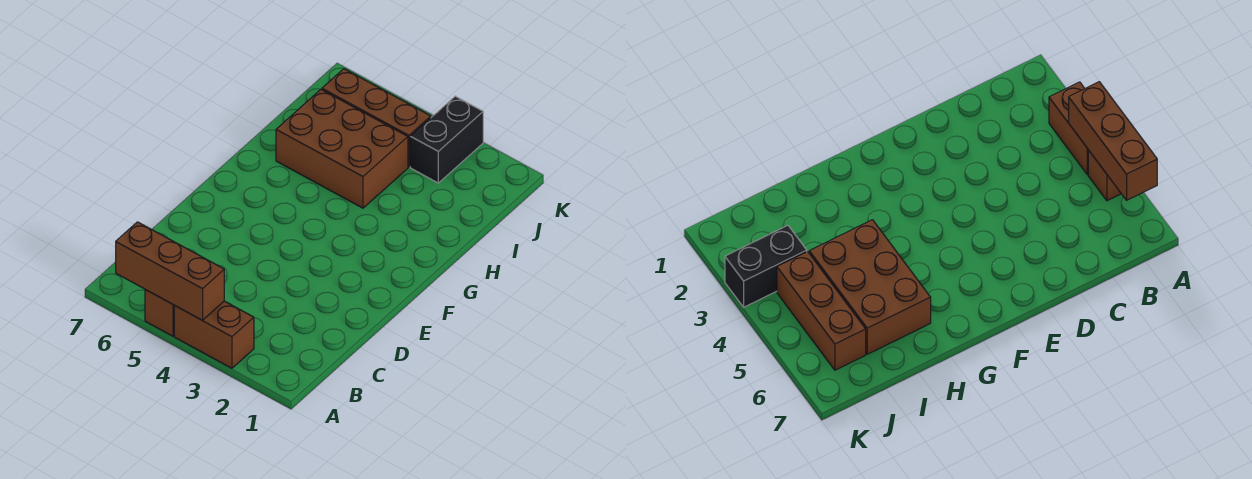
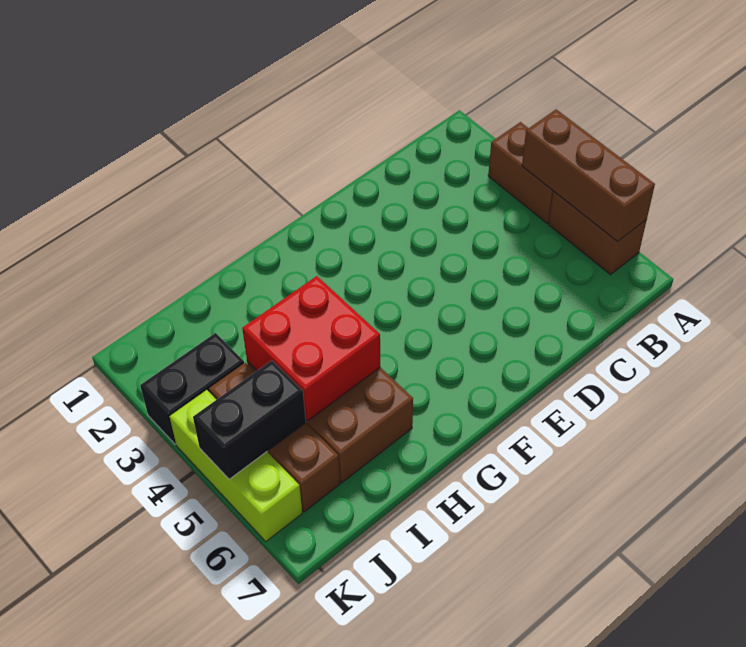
brown brick A5 level 1 -> brown brick A5:A6 level 1
none -> red brick H4:I5 level 2
none -> black brick J5:K5 level 2
none -> lime brick K4:K6 level 1

